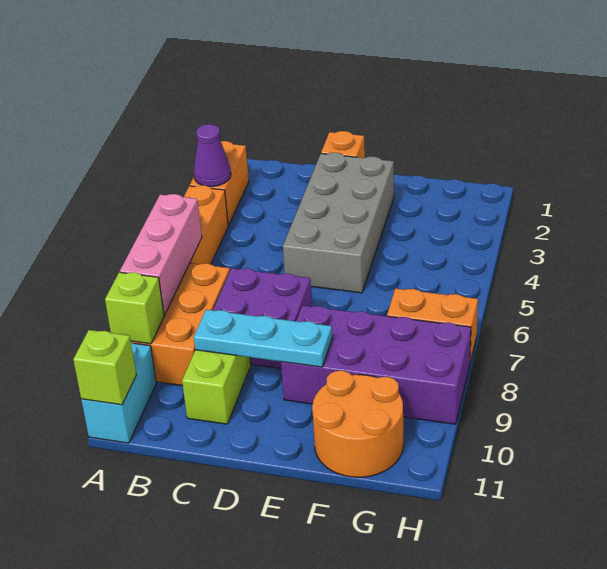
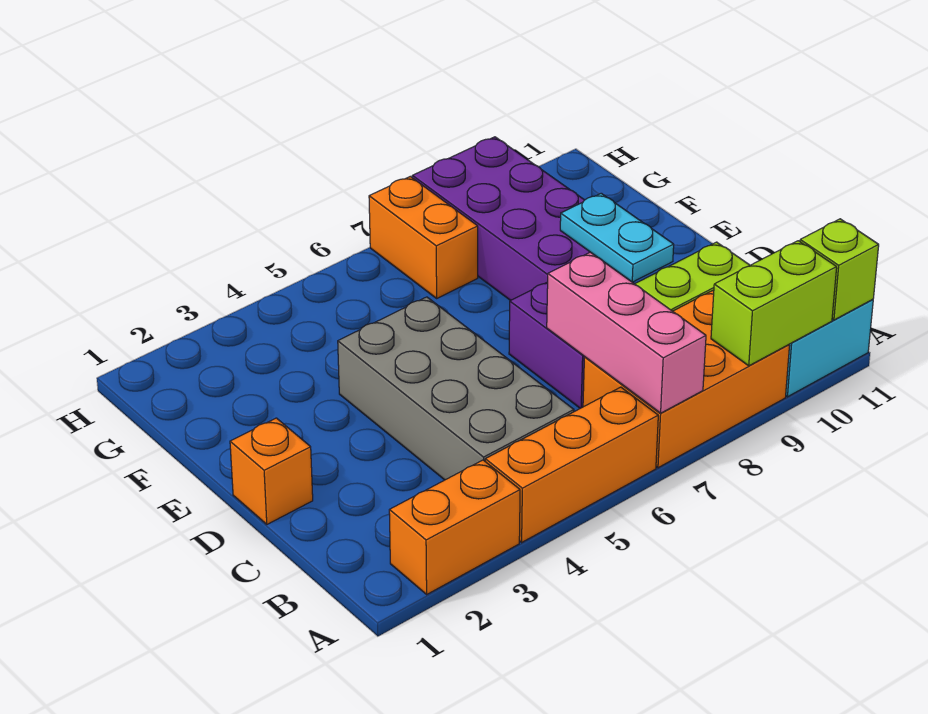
purple cone A3 level 2 -> none
pink brick A6:A8 level 2 -> pink brick A7:C7 level 2
lime brick A9 level 2 -> lime brick A9:A10 level 2
cyan plate C9:E9 level 2 -> cyan plate D9:E9 level 2
grey brick D2:E5 level 1 -> grey brick B4:E5 level 1
orange round brick F10:G11 level 1 -> none

